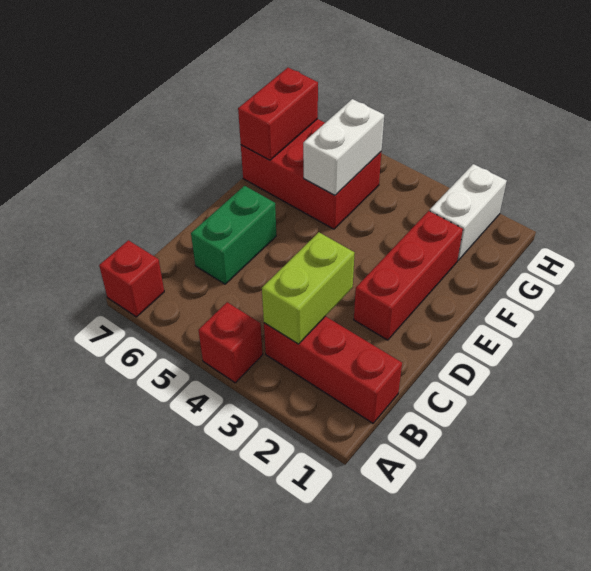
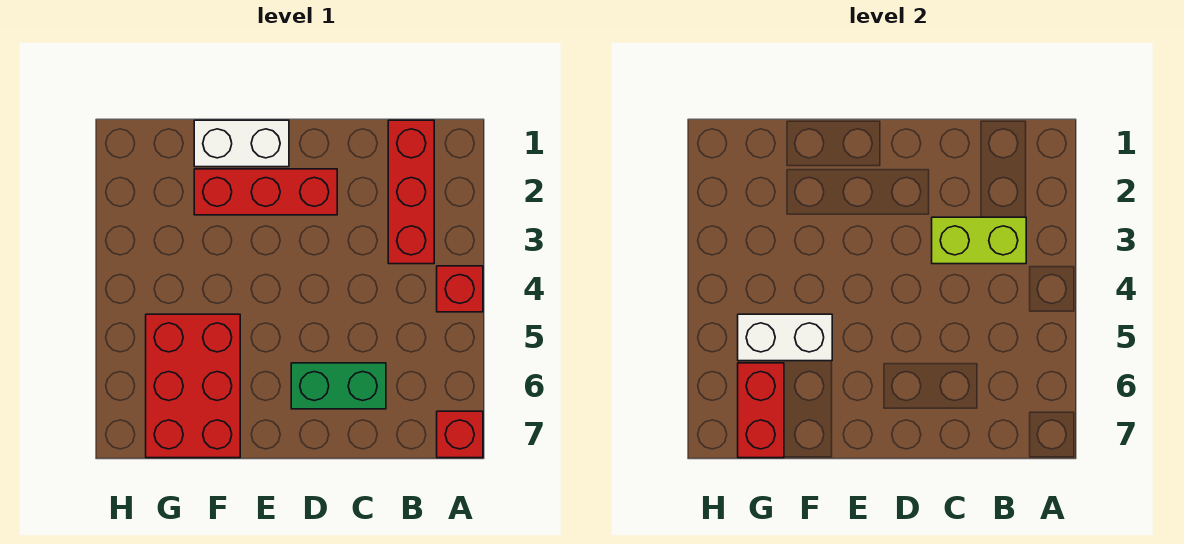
red brick F7:G7 level 2 -> red brick G6:G7 level 2
white brick G2:H2 level 1 -> white brick E1:F1 level 1

